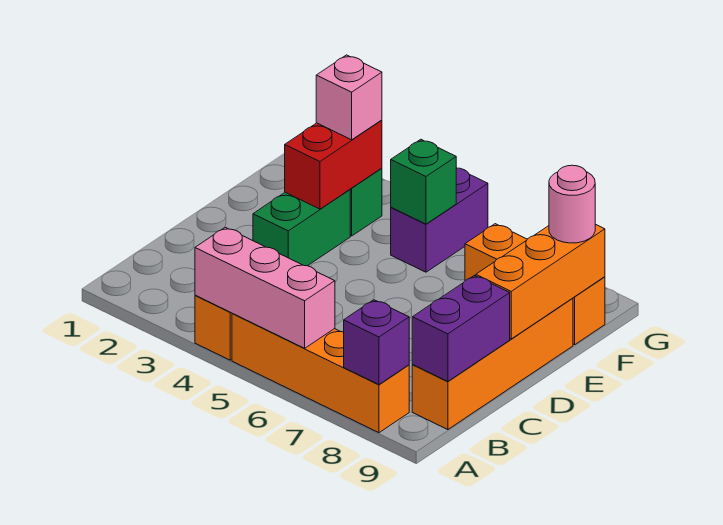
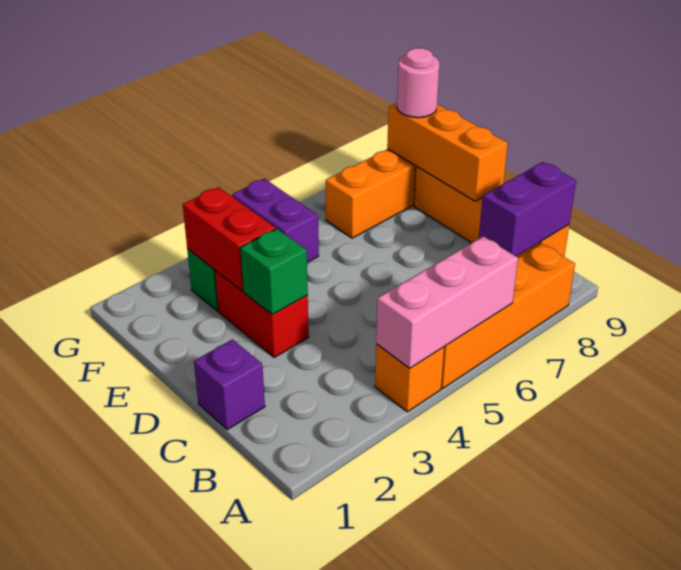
purple brick A8 level 2 -> purple brick C1 level 1
purple brick B9:C9 level 2 -> purple brick B8:B9 level 2
green brick D3:E3 level 1 -> red brick D3:E3 level 1
pink brick F3 level 3 -> none
green brick F5 level 2 -> green brick D3 level 2

